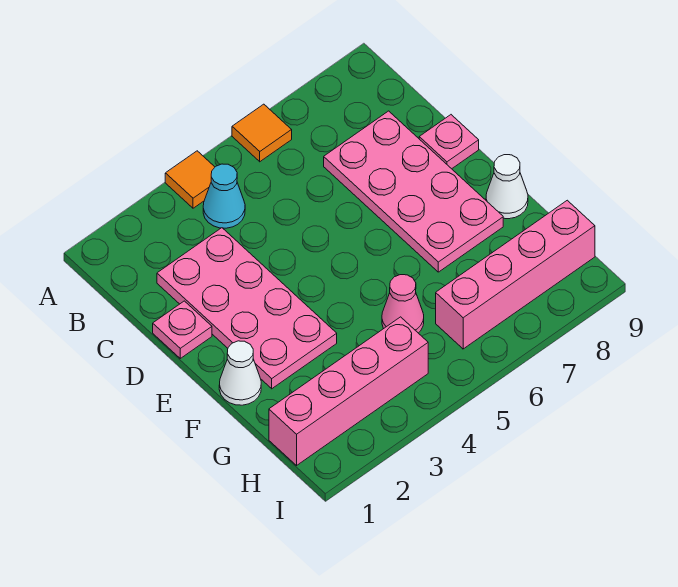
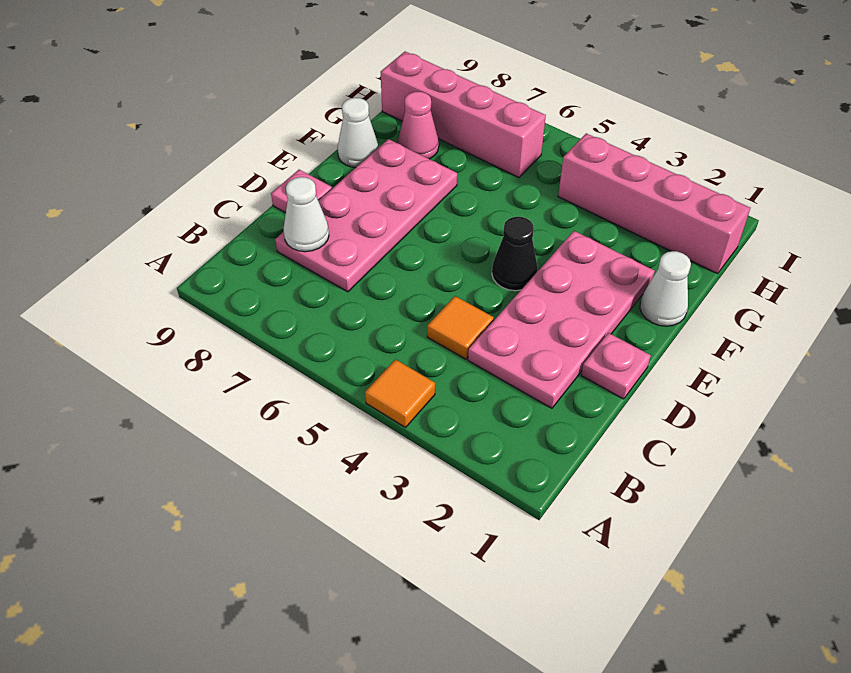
orange tile A6 level 1 -> orange tile C4 level 1
cyan cone B4 level 1 -> none
none -> white cone C8 level 2
none -> black cone E4 level 1
pink cone G5 level 1 -> pink cone G8 level 1

